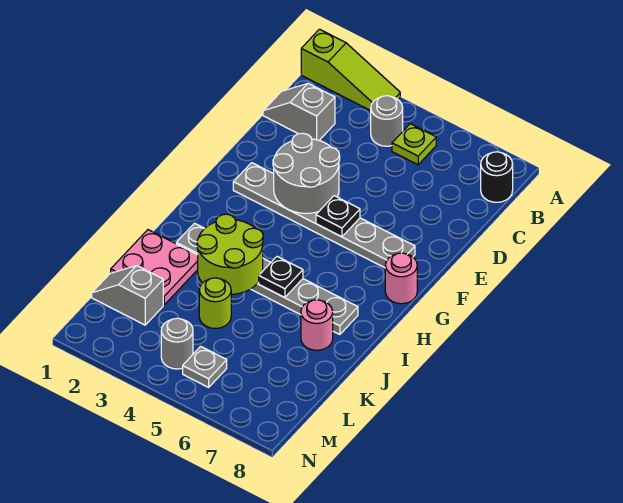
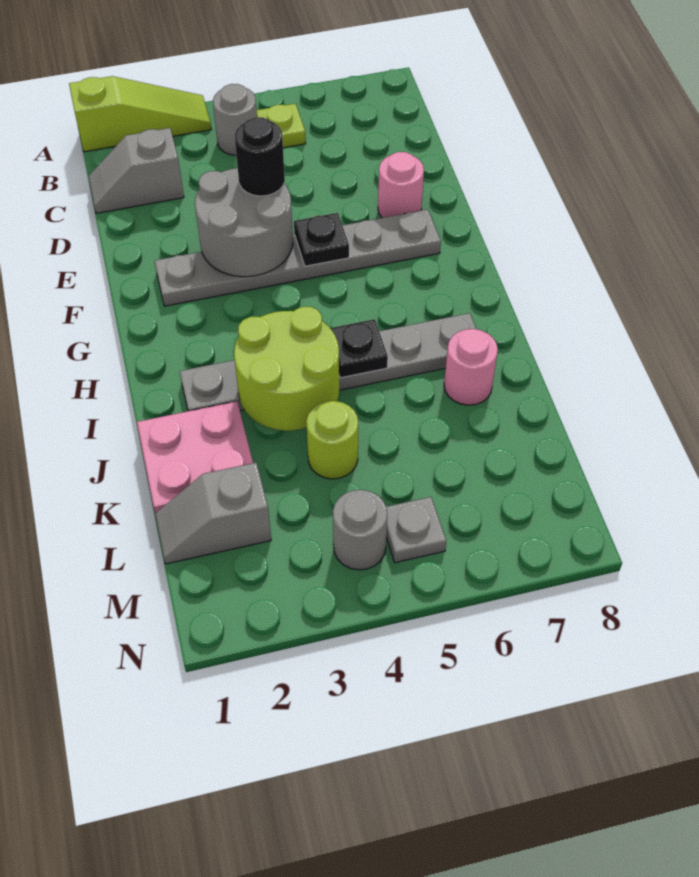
black round brick B8 level 1 -> black round brick E4 level 3
pink round brick G8 level 1 -> pink round brick E7 level 1

